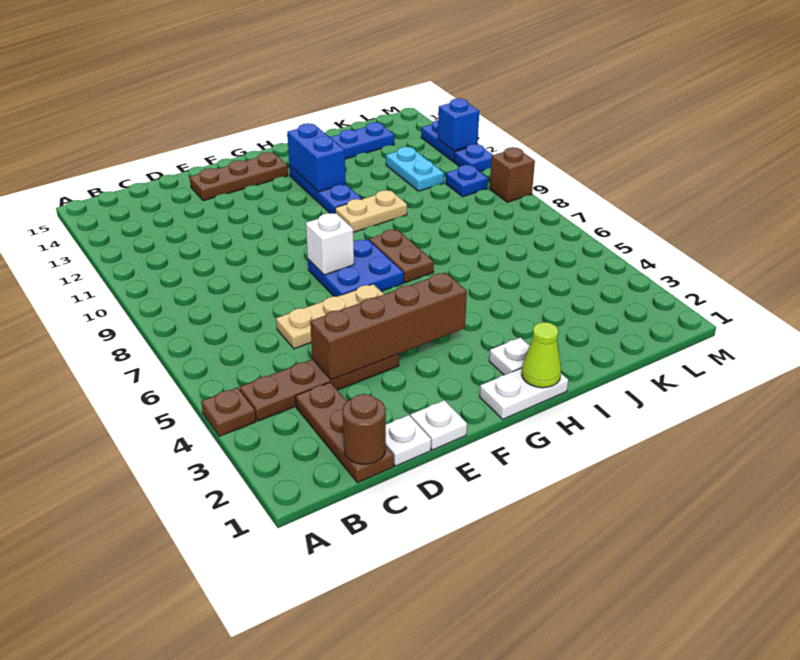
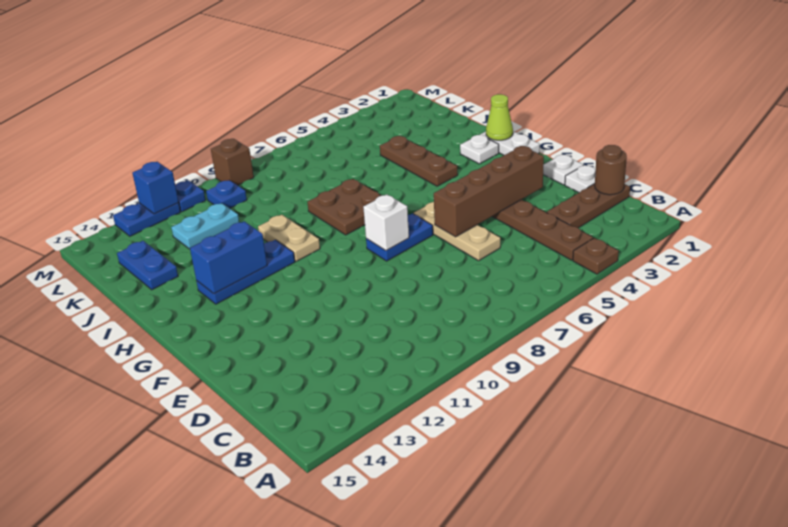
brown brick D4:G4 level 2 -> brown brick E3:E6 level 2
brown plate E14:G14 level 1 -> brown plate H4:J4 level 1
blue plate F7:G8 level 1 -> blue plate F7:F8 level 1
brown plate H7:H8 level 1 -> brown plate H7:I8 level 1

